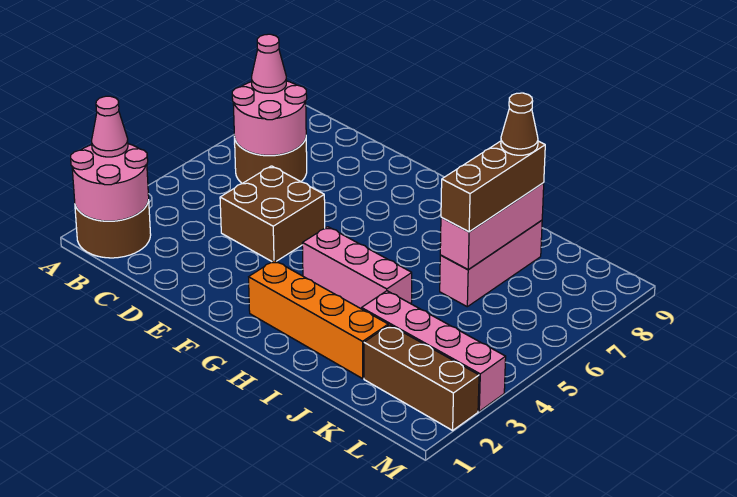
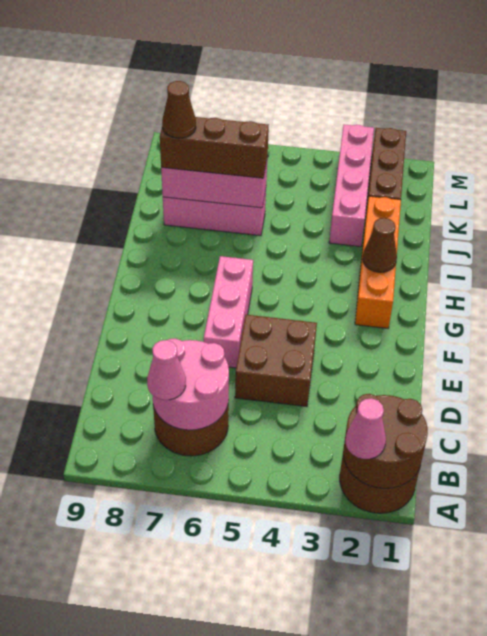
pink round brick A1:B2 level 2 -> brown round brick A1:B2 level 2
pink brick G4:I4 level 1 -> pink brick E6:G6 level 1
none -> brown cone H2 level 2

